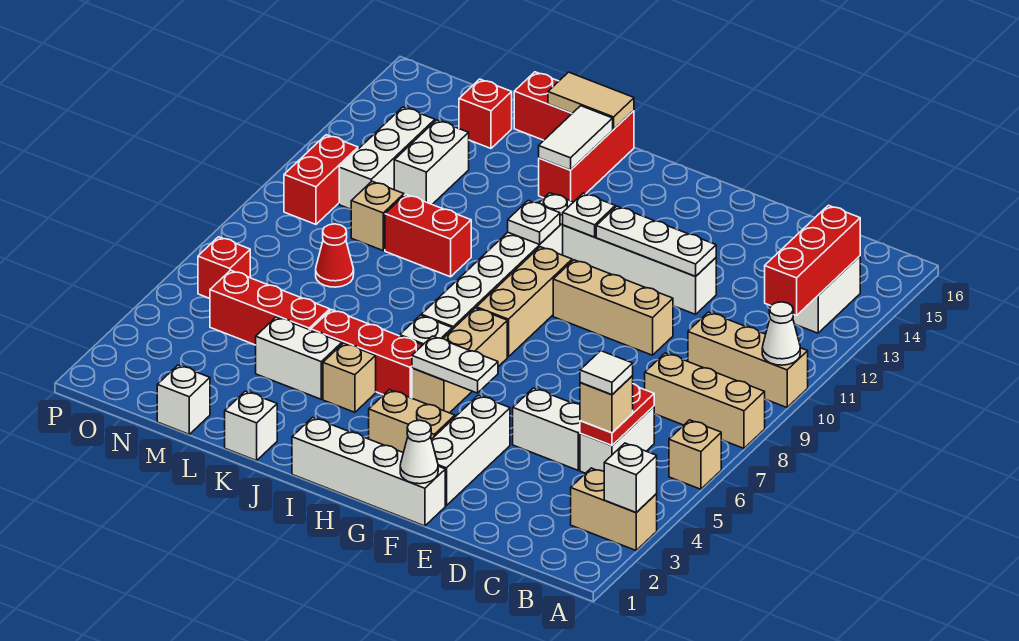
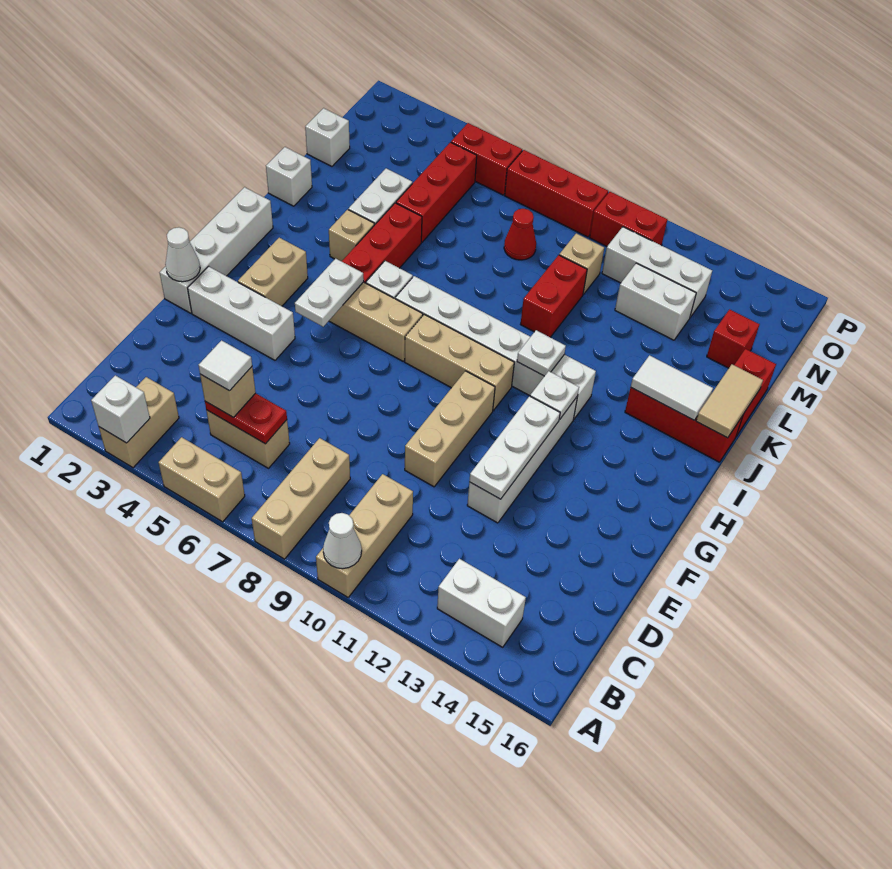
tan brick A6 level 1 -> tan brick A5:A6 level 1
red brick B12:B14 level 2 -> red brick O7:O9 level 1
white brick C5:C6 level 1 -> tan brick C5:C6 level 1
white brick D5:E5 level 1 -> none
red brick O6 level 1 -> red brick O5:O6 level 1

